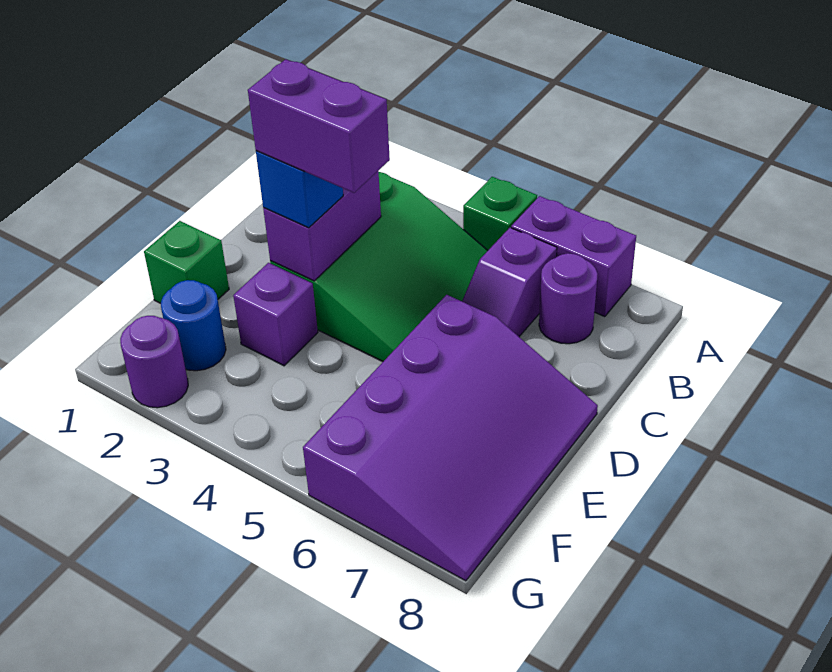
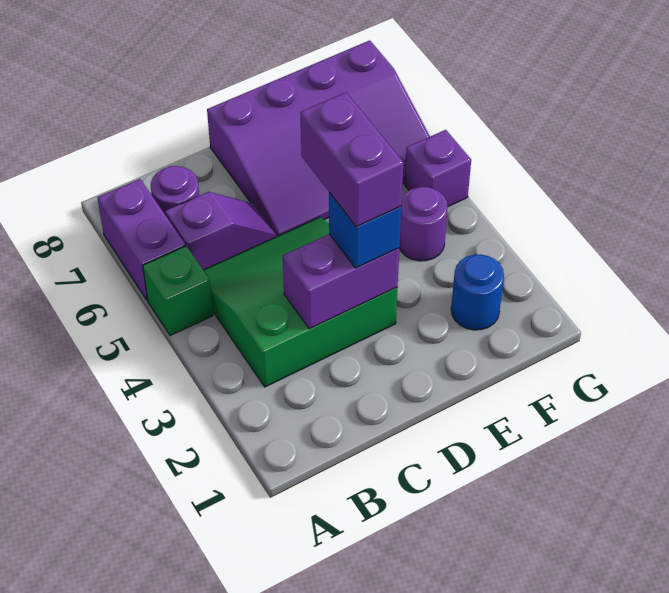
purple slope D6:G8 level 1 top 6 -> purple slope D6:G8 level 1 top 8
green brick E1 level 1 -> none
purple brick E3 level 1 -> purple brick G5 level 1
purple round brick G2 level 1 -> purple round brick F4 level 1

